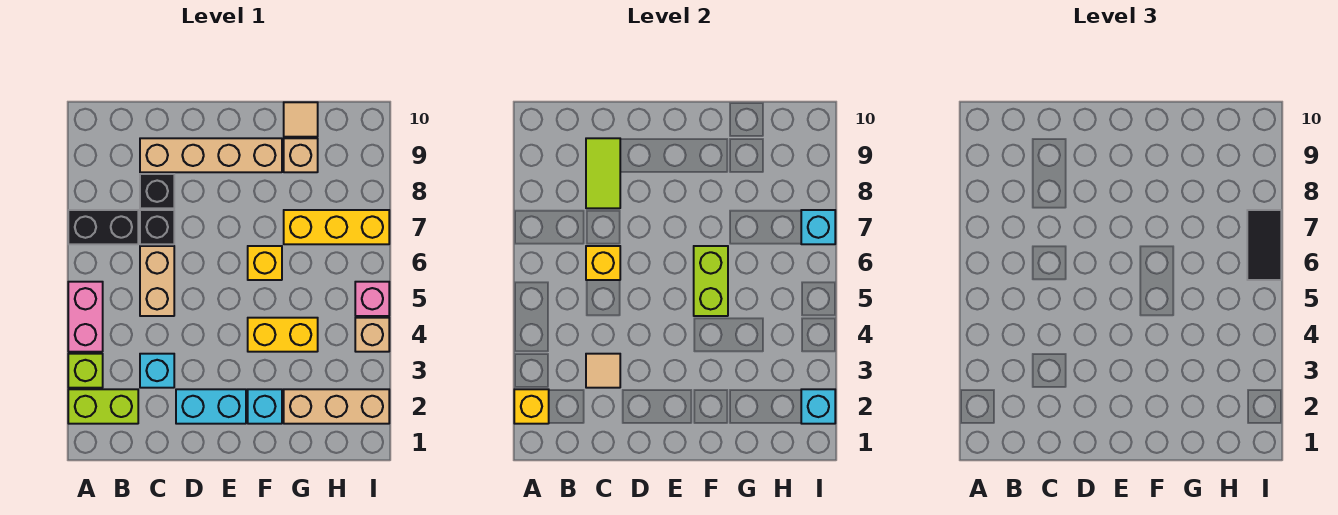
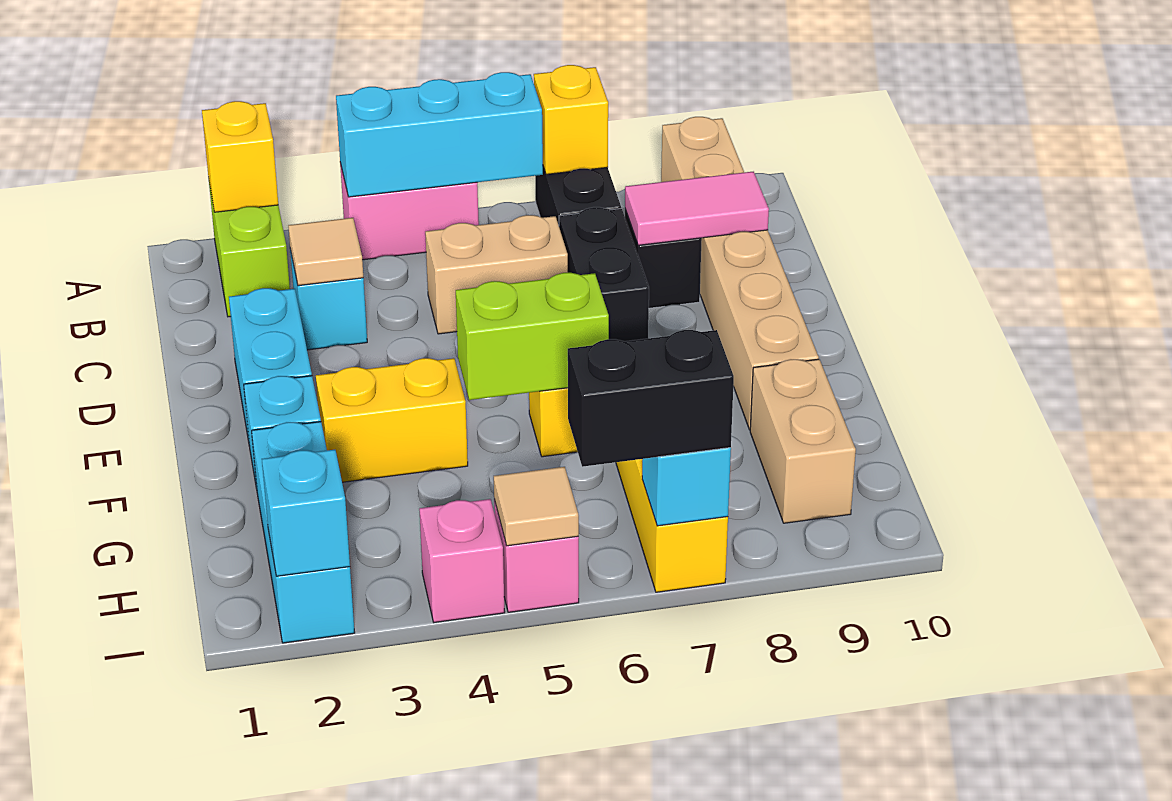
lime brick A3 level 1 -> none
none -> cyan brick A4:A6 level 2
yellow brick C6 level 2 -> yellow brick A7 level 2
black brick C7 level 1 -> black brick C7:D7 level 1
lime tile C8:C9 level 2 -> pink tile C8:C9 level 2
tan brick C9:F9 level 1 -> tan brick A9:F9 level 1
yellow brick F4:G4 level 1 -> yellow brick F3:F4 level 1
tan brick G2:I2 level 1 -> cyan brick G2:I2 level 1
tan brick G9 level 1 -> tan brick G9:H9 level 1
tan tile G10 level 1 -> tan tile I5 level 2
tan brick I4 level 1 -> pink brick I4 level 1
black tile I6:I7 level 3 -> black brick I6:I7 level 3

